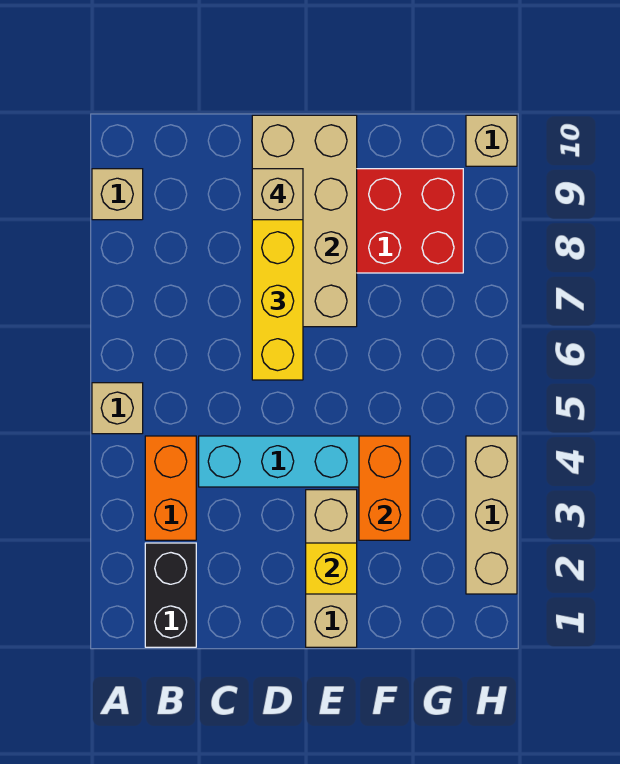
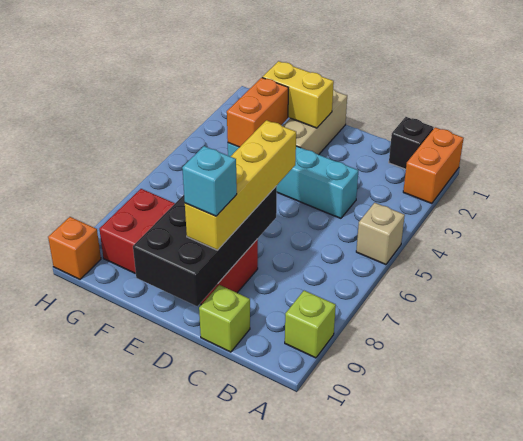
tan brick A9 level 1 -> lime brick A9 level 1
black brick B1:B2 level 1 -> black brick B1 level 1
orange brick B3:B4 level 1 -> orange brick A1:A2 level 1
none -> lime brick C10 level 1
tan brick D7:E10 level 2 -> black brick D7:E10 level 2
tan brick D9 level 4 -> cyan brick D9 level 4
yellow brick E2 level 2 -> yellow brick E2:F2 level 2
tan brick H2:H4 level 1 -> none
tan brick H10 level 1 -> orange brick H10 level 1

